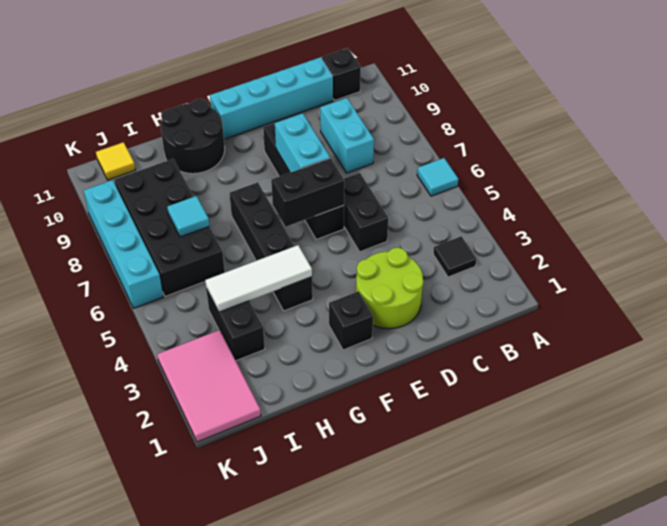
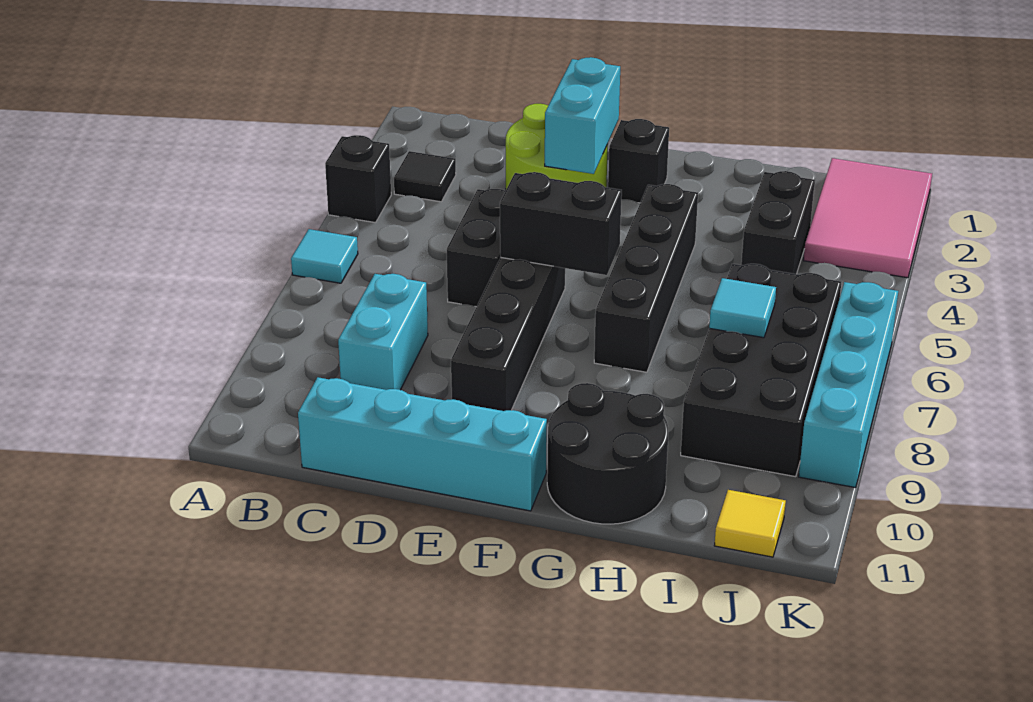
black brick B11 level 1 -> black brick A4 level 1
cyan brick E7:E8 level 2 -> cyan brick E2:E3 level 2
white tile G4:I4 level 2 -> none

